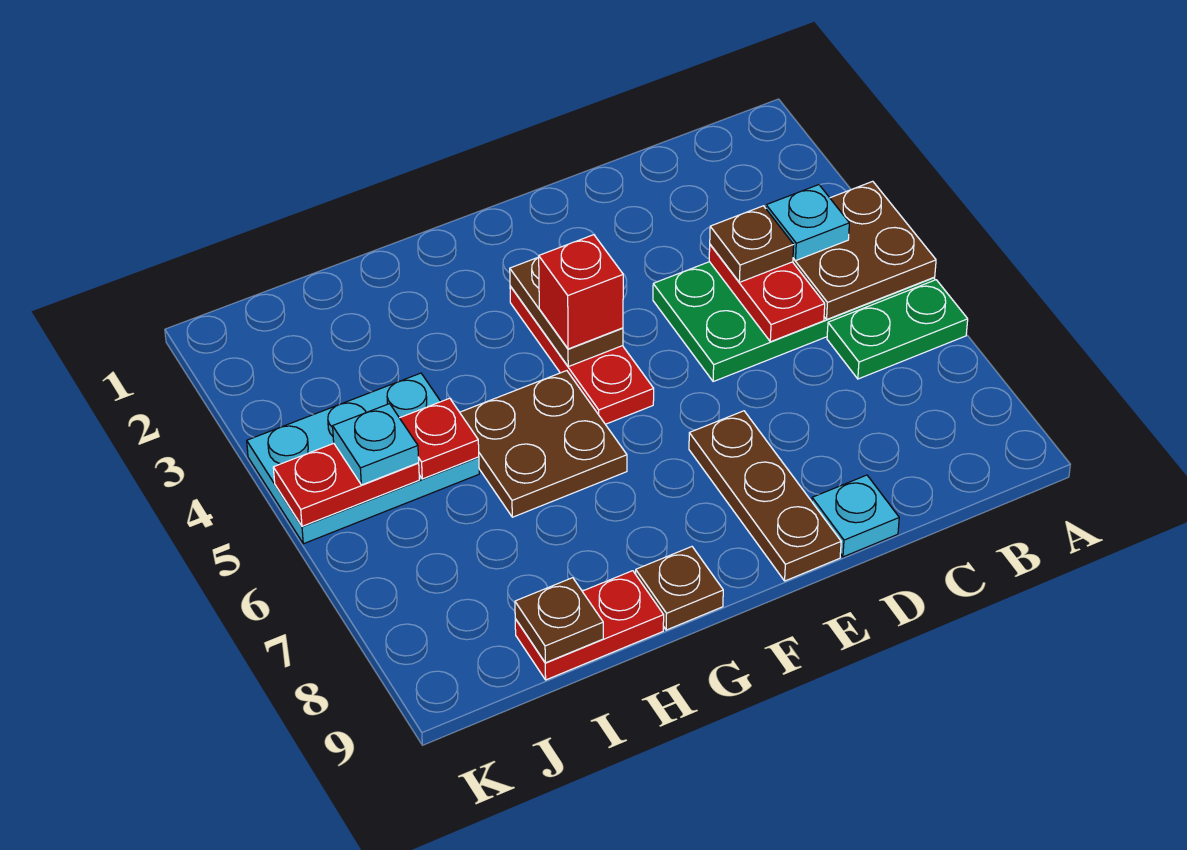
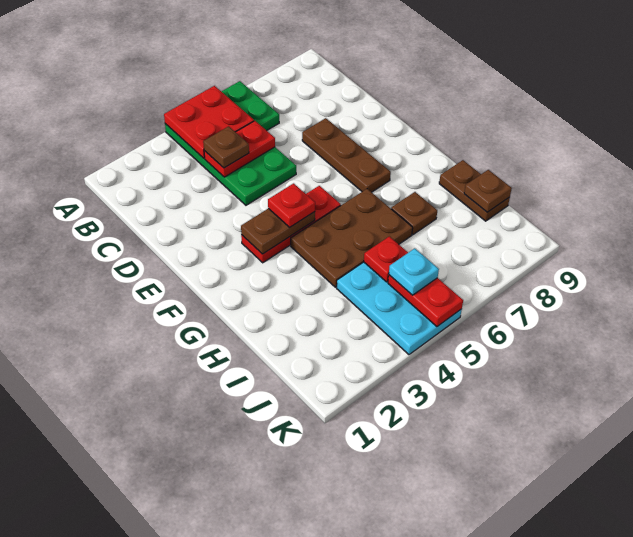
brown plate A4:B5 level 2 -> red plate A4:B5 level 2
cyan plate B4 level 3 -> none
cyan plate D9 level 1 -> none
brown plate E7:E9 level 1 -> brown plate D7:F7 level 1
red brick F4 level 3 -> red plate F4 level 3
brown plate G5:H6 level 1 -> brown plate G4:H6 level 1
brown plate G9 level 1 -> brown plate H7 level 1
red plate H9:I9 level 1 -> brown plate H9:I9 level 1

